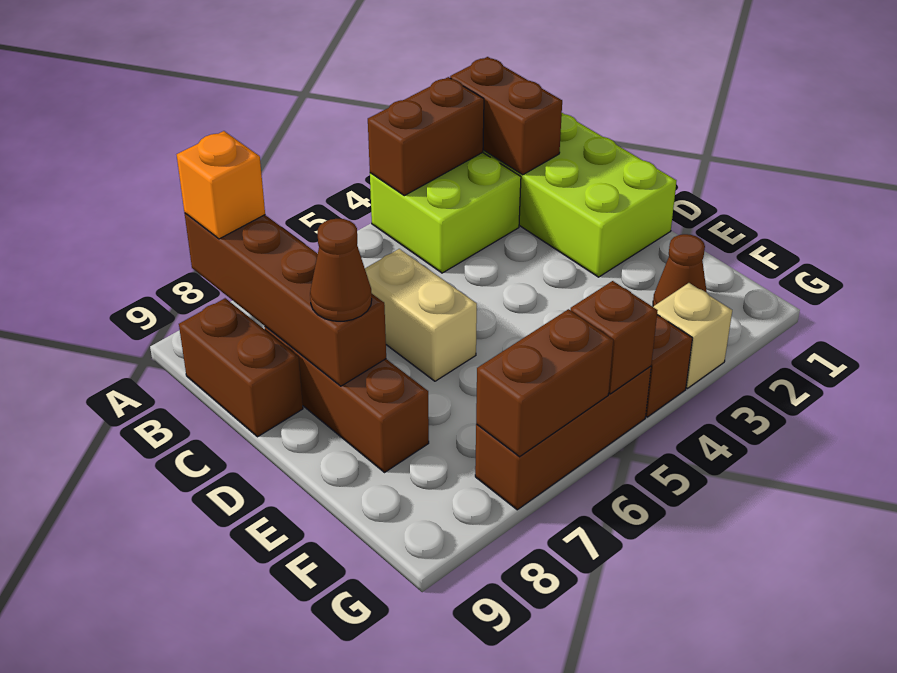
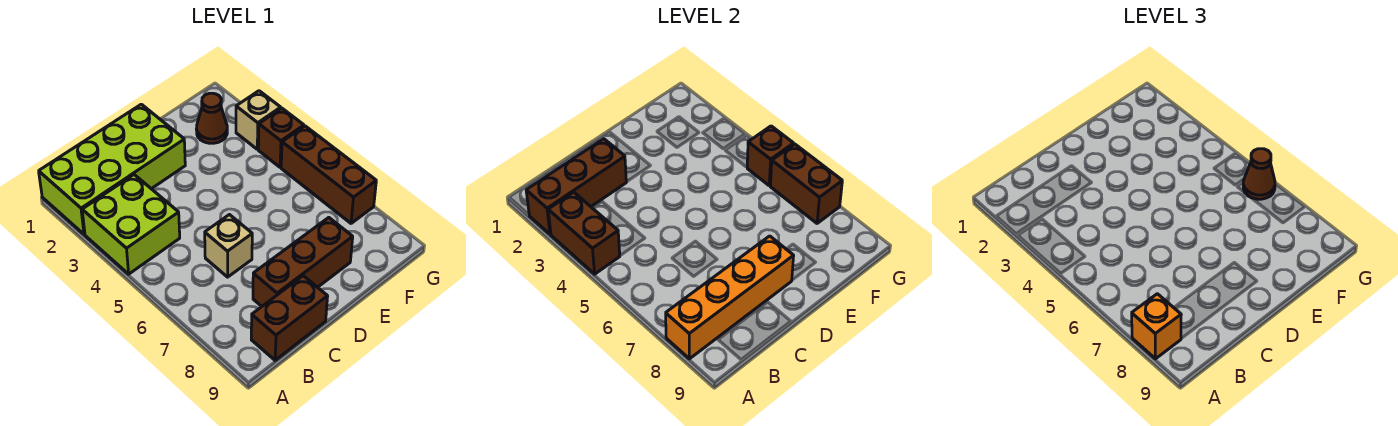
brown brick A2:B2 level 2 -> brown brick A2:C2 level 2
brown brick A8:D8 level 2 -> orange brick A8:D8 level 2
tan brick C6:D6 level 1 -> tan brick C6 level 1
brown cone D8 level 3 -> brown cone G6 level 3

